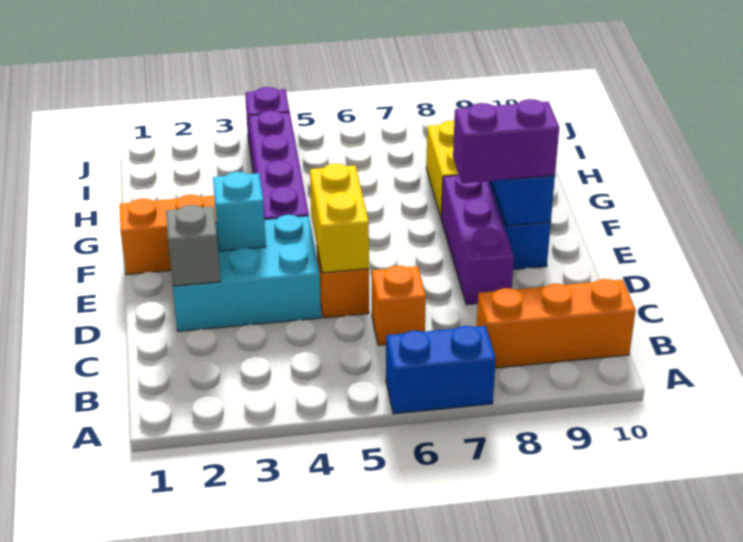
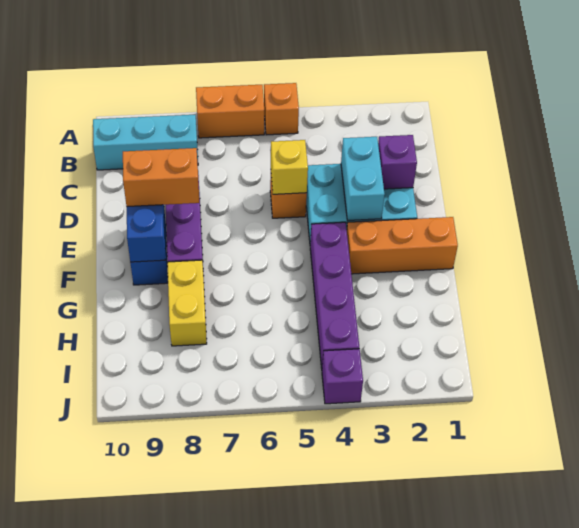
blue brick A6:A7 level 1 -> orange brick A6:A7 level 1
orange brick B8:B10 level 1 -> cyan brick B8:B10 level 1
orange brick C6 level 1 -> orange brick A5 level 1
grey brick D2 level 2 -> purple brick D2 level 2
yellow brick D5:E5 level 2 -> yellow brick D5 level 2
cyan brick E3 level 2 -> cyan brick D3:E3 level 2
purple brick E8:E9 level 3 -> orange brick E8:E9 level 3

